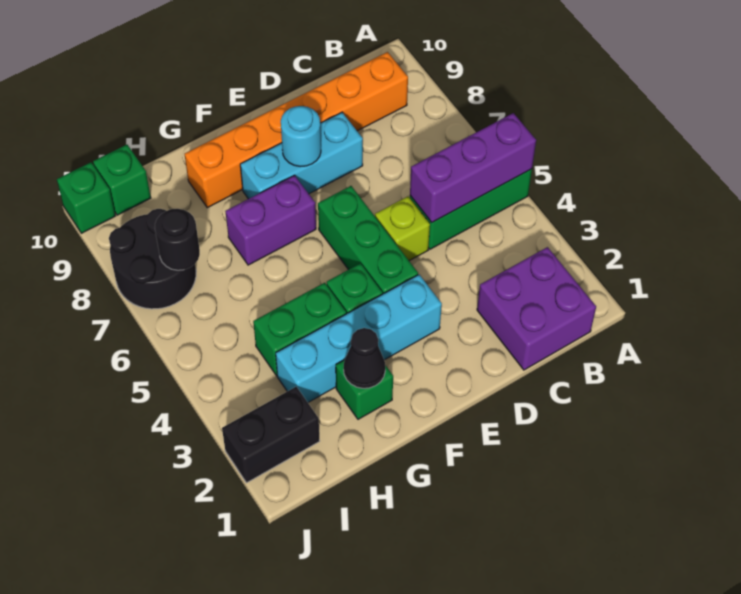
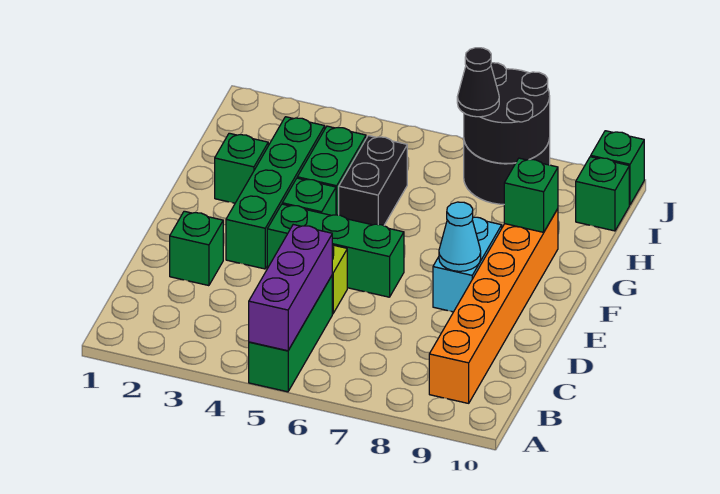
purple brick B1:C2 level 1 -> none
none -> green brick D2 level 1
cyan brick D8:F8 level 1 -> cyan brick E8:F8 level 1
cyan brick E3:H3 level 1 -> green brick E3:H3 level 1
cyan round brick E8 level 2 -> cyan cone E8 level 2
purple brick F7:G7 level 1 -> none
black cone G2 level 2 -> black cone I7 level 3
none -> green brick G9 level 2
black brick I2:J2 level 1 -> black brick G5:H5 level 1
black round brick I7 level 2 -> black round brick I7:J8 level 2

